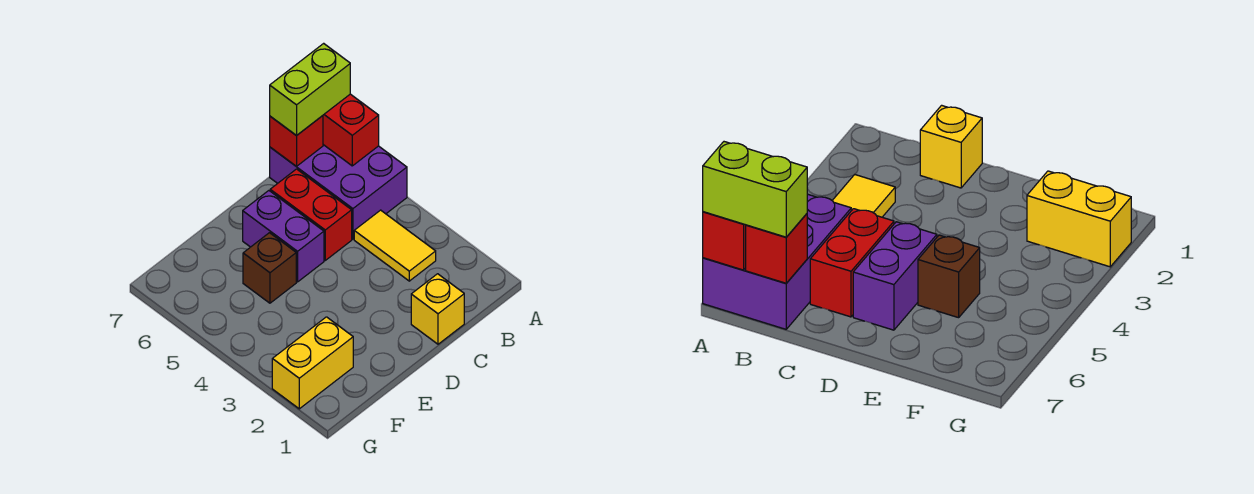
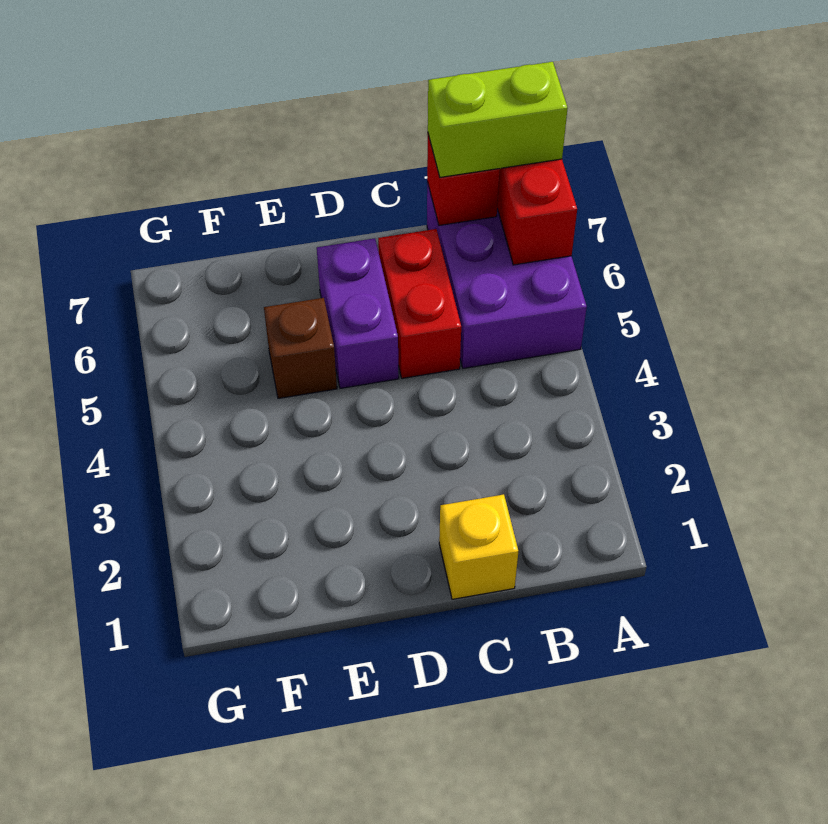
yellow tile B3:B4 level 1 -> none
yellow brick F2:G2 level 1 -> none

